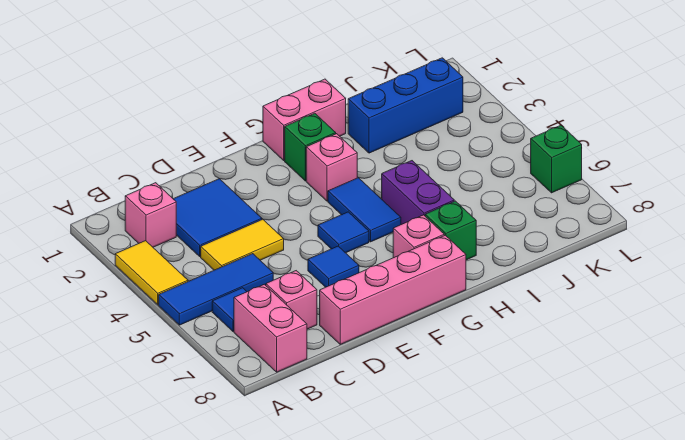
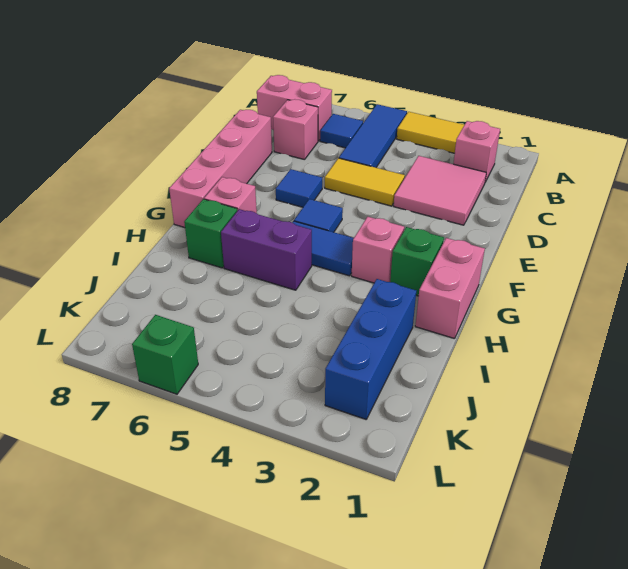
blue tile C2:D3 level 1 -> pink tile C2:D3 level 1
yellow tile C4:D4 level 1 -> yellow tile D4:D5 level 1

